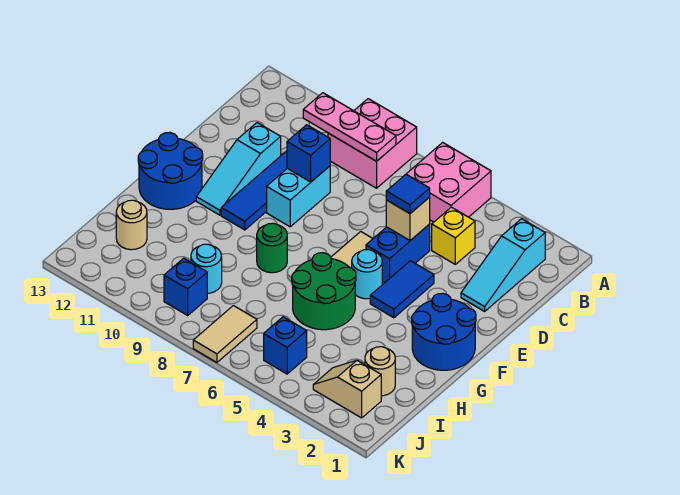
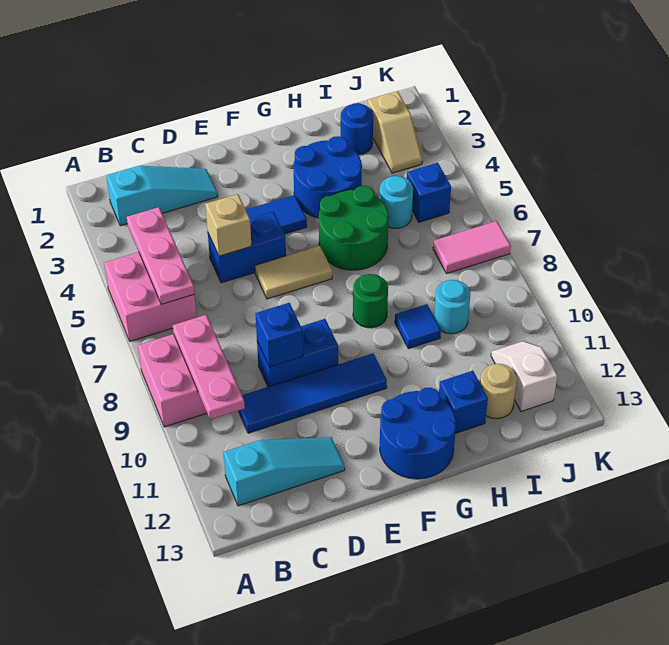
none -> pink plate B4:B6 level 2
yellow brick C4 level 1 -> none
blue tile D5 level 3 -> blue tile H9 level 1
cyan brick D9:E9 level 1 -> blue brick D9:E9 level 1
cyan slope D11:F11 level 1 top D -> cyan slope B12:D12 level 1 top B
blue round brick F1:G2 level 1 -> blue round brick G3:H4 level 1
cyan round brick F5 level 1 -> cyan round brick I5 level 1
tan round brick I2 level 1 -> blue round brick I2 level 1
tan tile J7:K7 level 1 -> pink tile J7:K7 level 1
blue brick J9 level 1 -> blue brick H12 level 1
none -> white slope J11:J12 level 1 top 12

